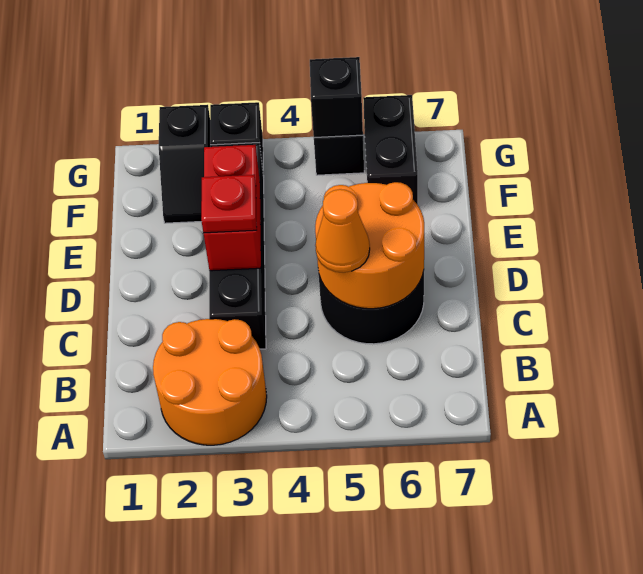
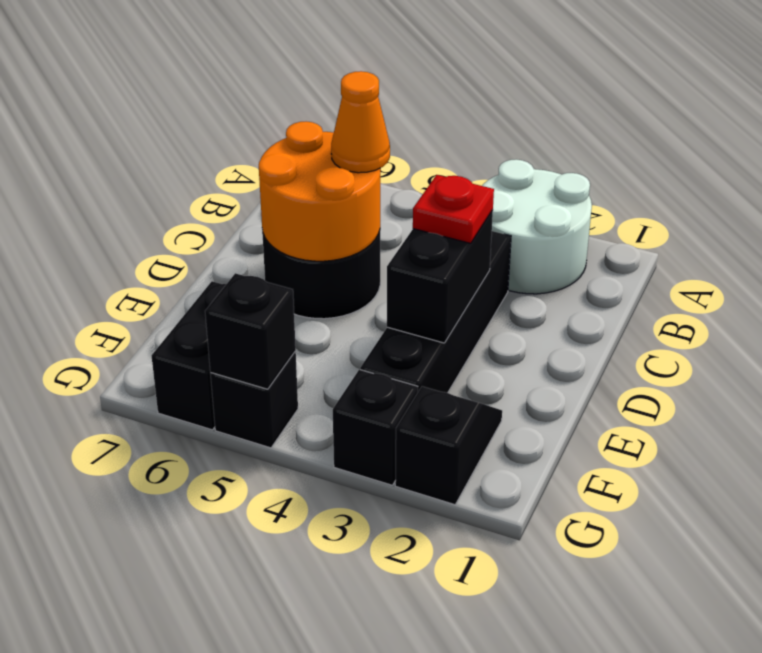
orange round brick A2:B3 level 1 -> white round brick A2:B3 level 1
red brick D3:E3 level 2 -> black brick D3:E3 level 2

